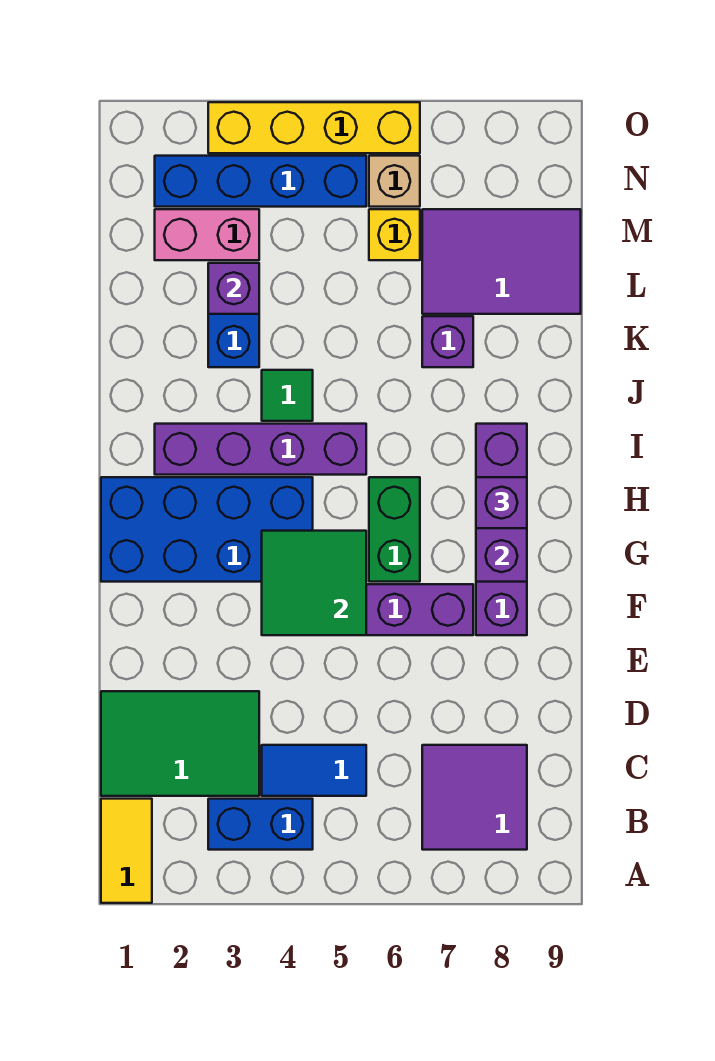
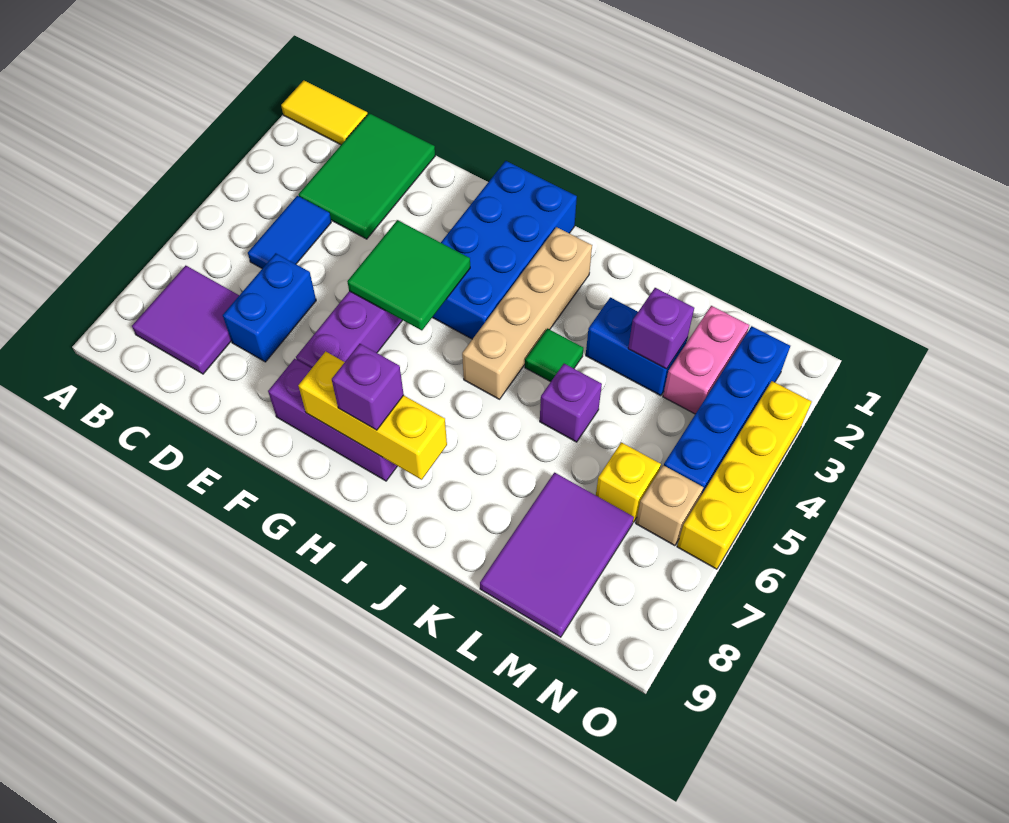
blue brick B3:B4 level 1 -> blue brick D6:D7 level 1
green brick G6:H6 level 1 -> none
purple brick G8:I8 level 2 -> yellow brick G8:I8 level 2
purple brick I2:I5 level 1 -> tan brick I2:I5 level 1
purple brick K7 level 1 -> purple brick K5 level 1

